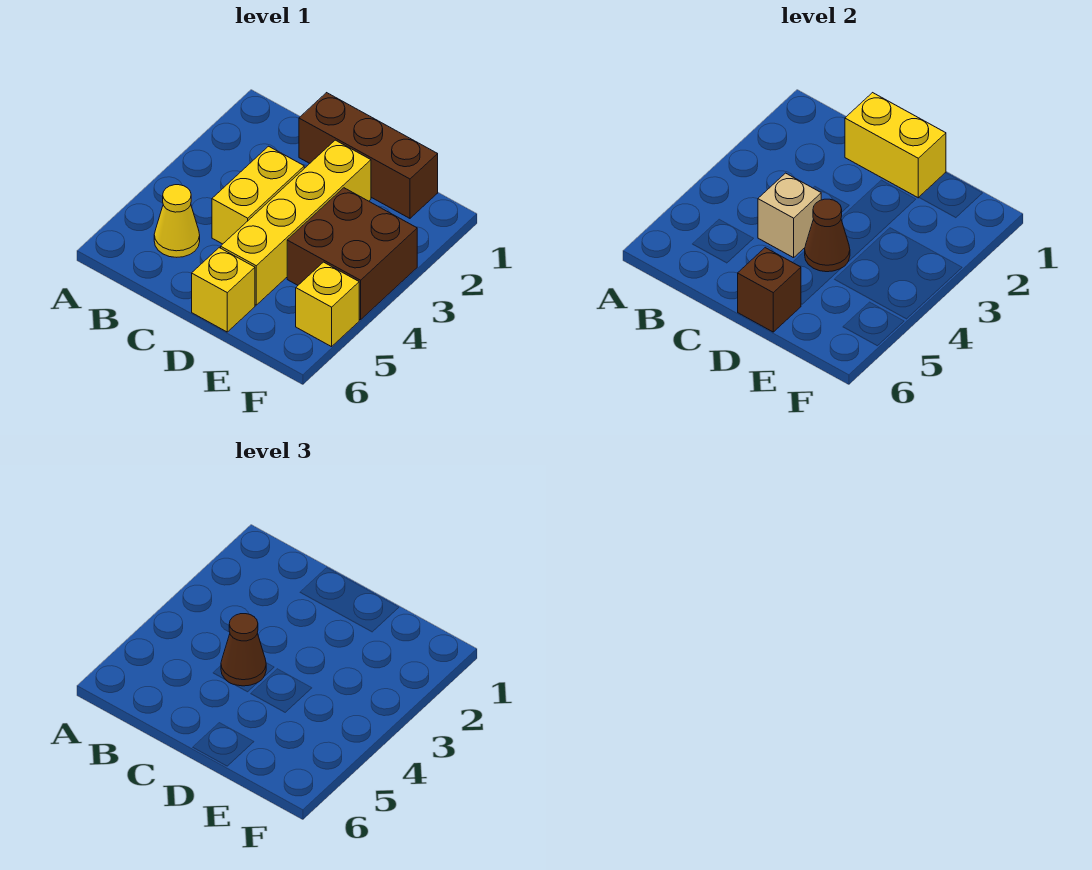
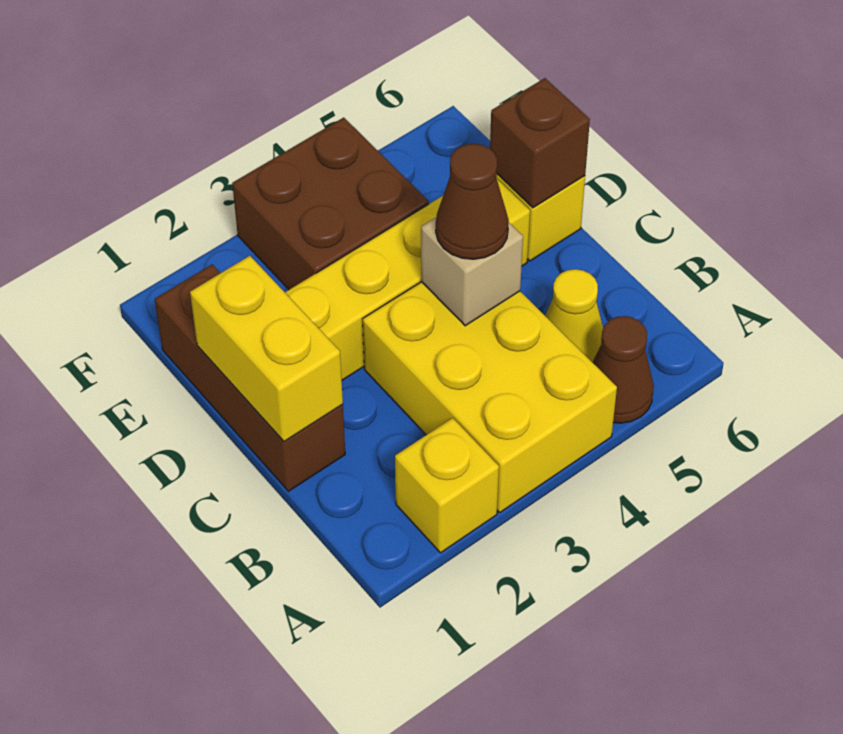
yellow brick C3:C4 level 1 -> yellow brick A3:C4 level 1
brown cone D4 level 2 -> brown cone A5 level 1
yellow brick F5 level 1 -> yellow brick A2 level 1

